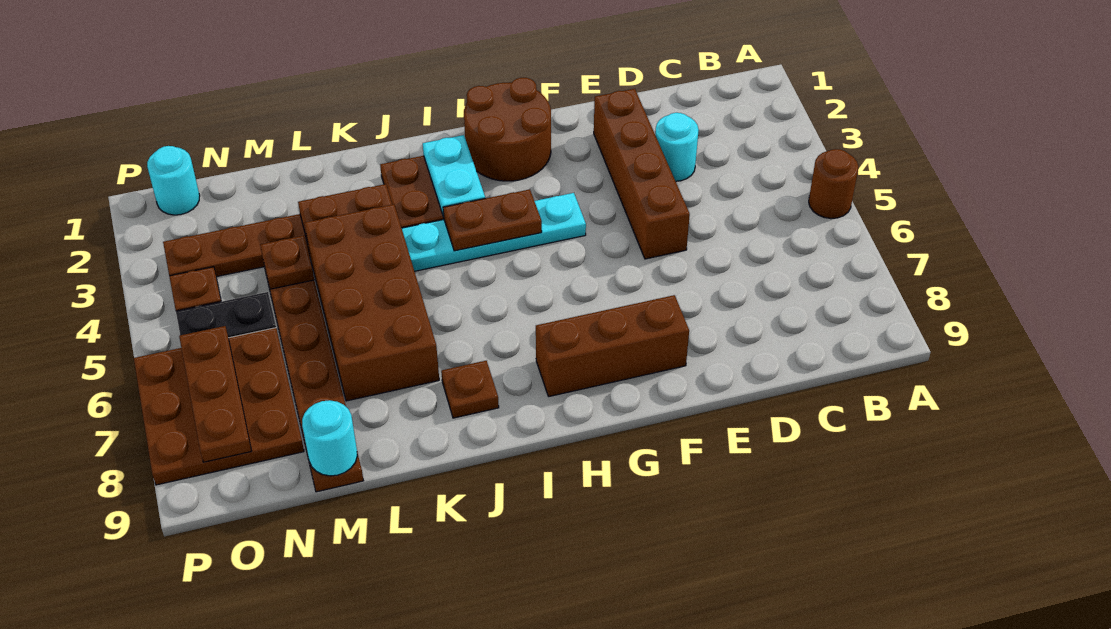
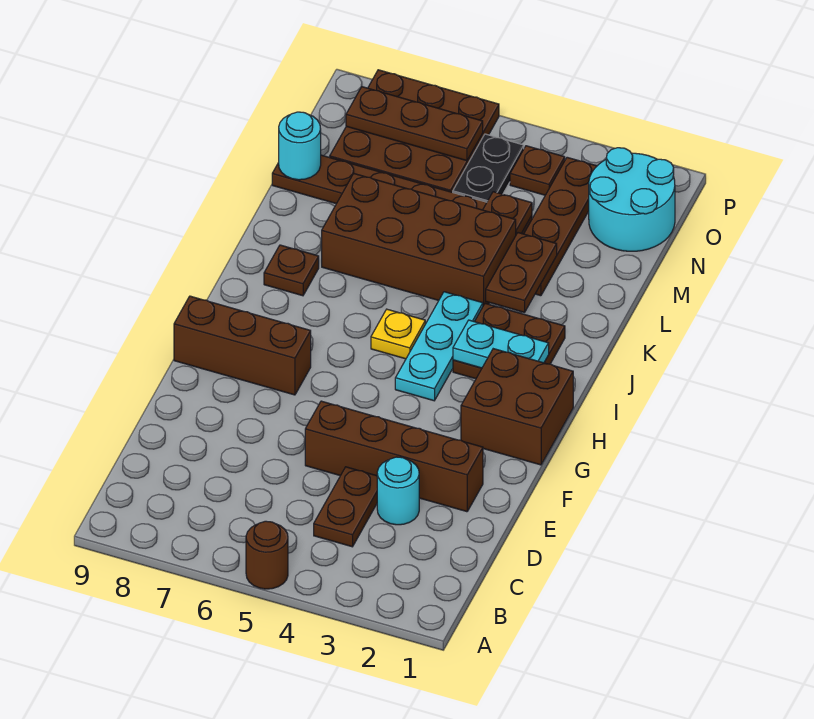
brown brick F8:H8 level 1 -> brown brick G7:G9 level 1
brown round brick G1:H2 level 1 -> brown brick G1:H2 level 1
cyan plate G4:J4 level 1 -> cyan plate H4:J4 level 1
brown plate H4:I4 level 2 -> brown plate C4:D4 level 1
none -> yellow plate I5 level 1
cyan round brick O1 level 1 -> cyan round brick N1:O2 level 1

